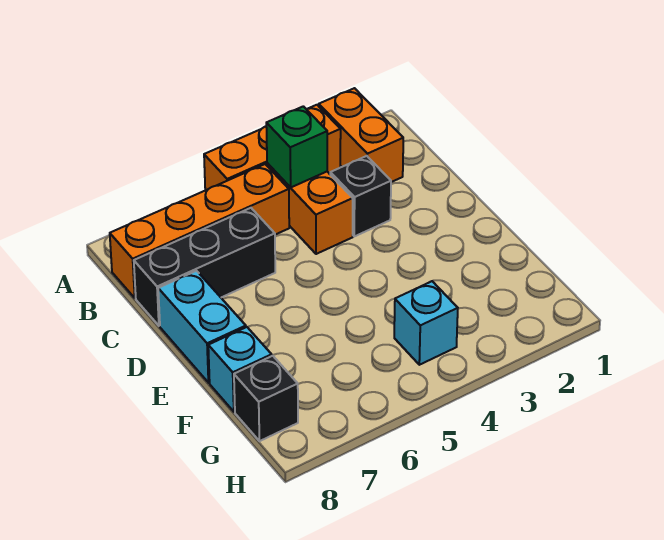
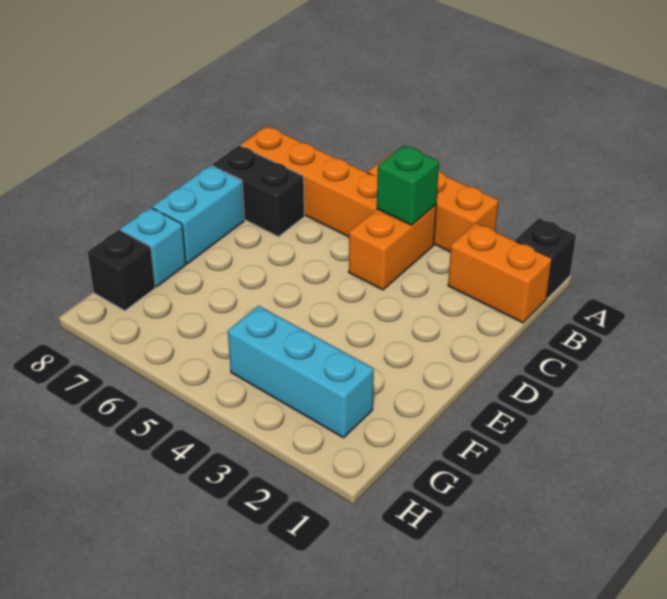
orange brick A2:B2 level 1 -> orange brick B1:B2 level 1
black brick C3 level 1 -> black brick A1 level 1
black brick C6:C8 level 1 -> black brick C7:C8 level 1
cyan brick G4 level 1 -> cyan brick G2:G4 level 1

